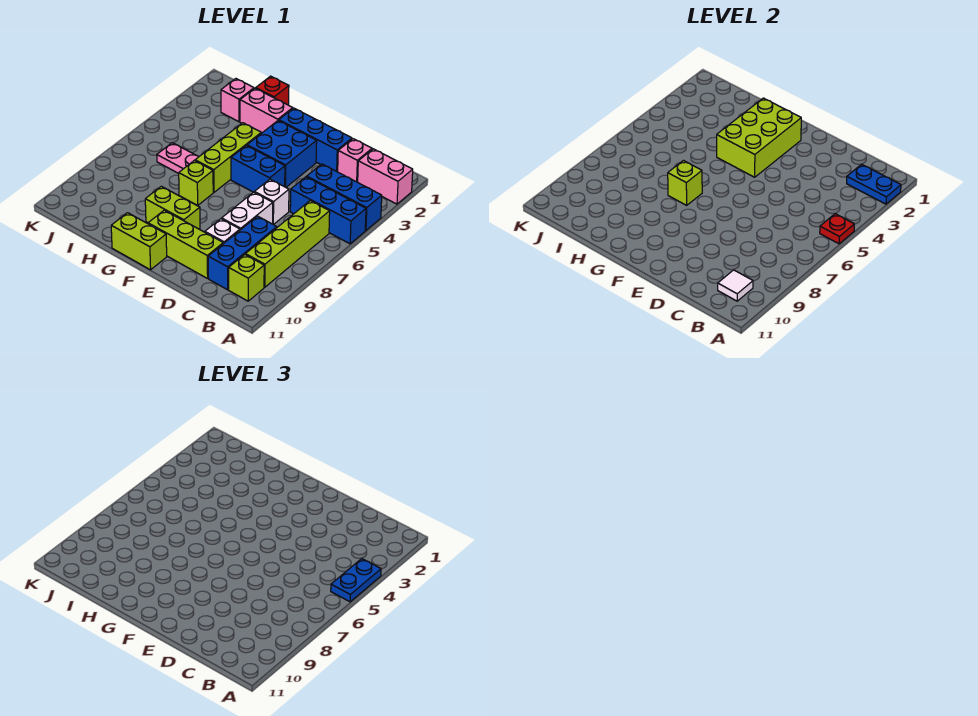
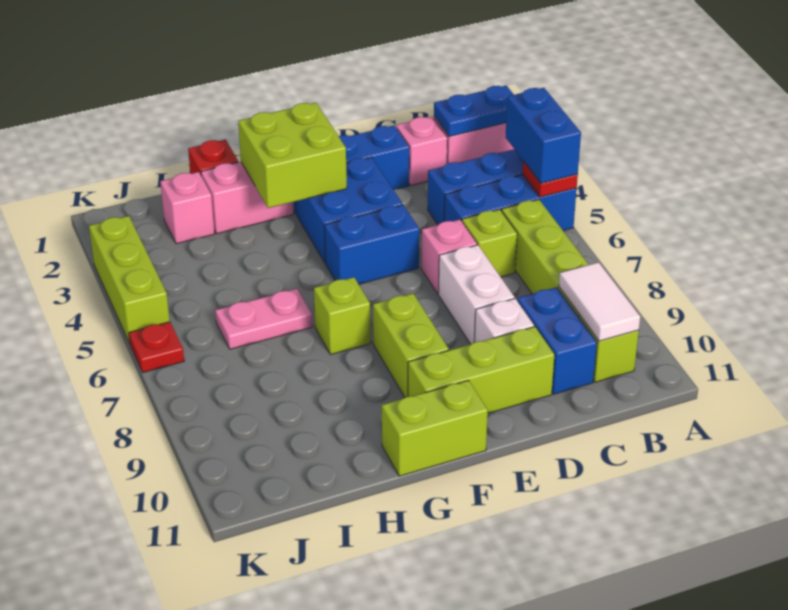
blue plate A4:A5 level 3 -> blue brick A4:A5 level 3
white tile B10 level 2 -> white tile B9:B10 level 2
blue brick C8:C10 level 1 -> blue brick C9:C10 level 1
white brick D6 level 1 -> pink brick D6 level 1
lime brick F2:G4 level 2 -> lime brick F2:G3 level 2
lime brick F9:G9 level 1 -> lime brick F8:F9 level 1
lime brick G4:G6 level 1 -> lime brick K3:K5 level 1
lime brick G7 level 2 -> lime brick C6 level 1
none -> red plate K6 level 1

